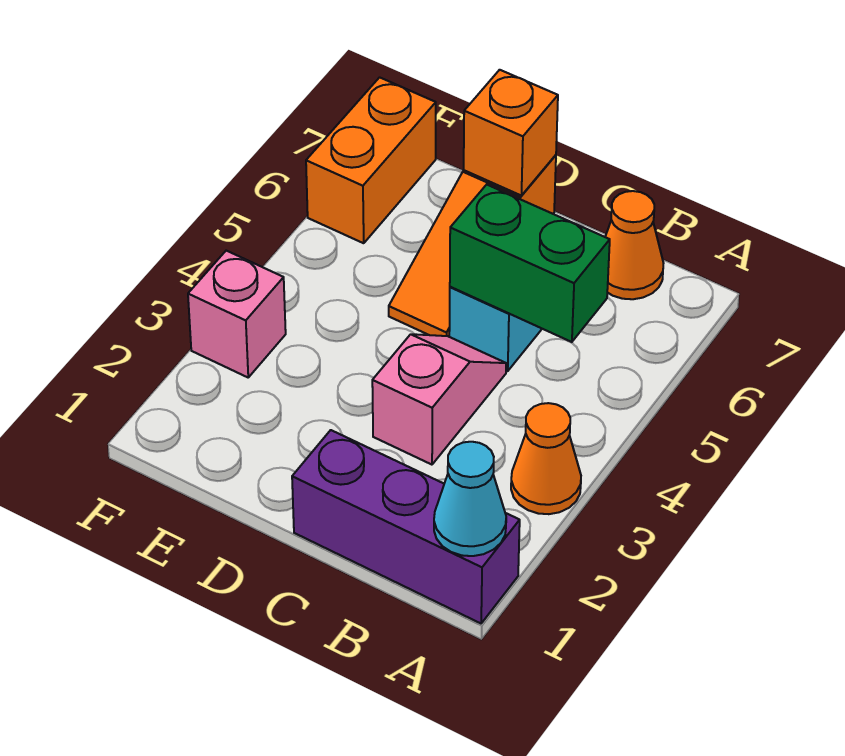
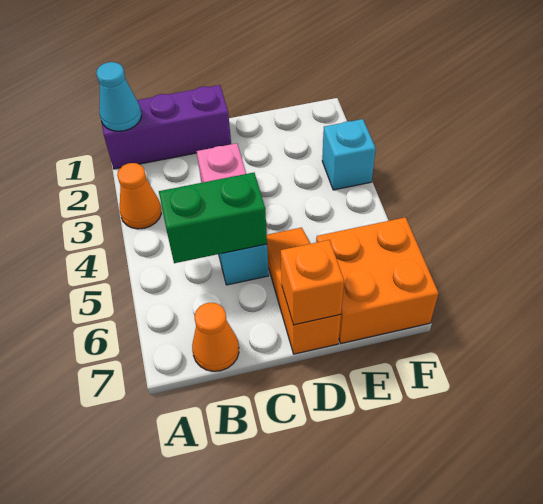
pink brick F3 level 1 -> cyan brick F3 level 1
orange brick F6:F7 level 1 -> orange brick E6:F7 level 1

